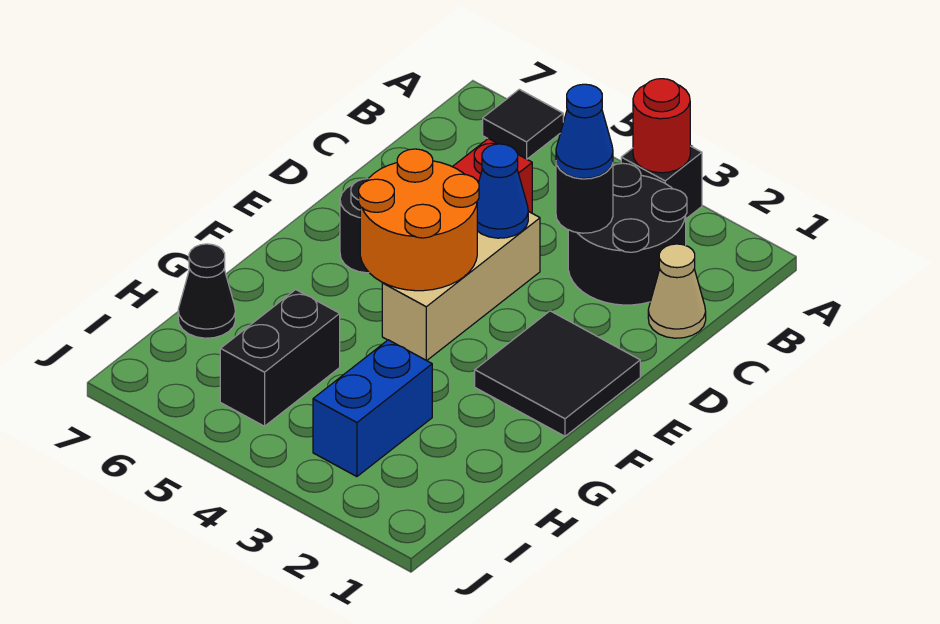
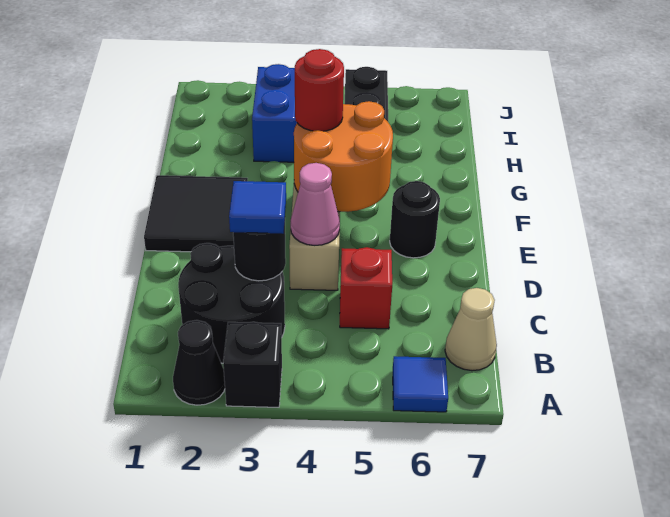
red round brick A3 level 2 -> red round brick F4 level 3
black tile A6 level 1 -> blue tile A6 level 1
tan cone C1 level 1 -> tan cone B7 level 1
blue cone C3 level 3 -> blue tile C3 level 3
blue cone D4 level 2 -> pink cone D4 level 2
black cone H7 level 1 -> black cone A2 level 1

